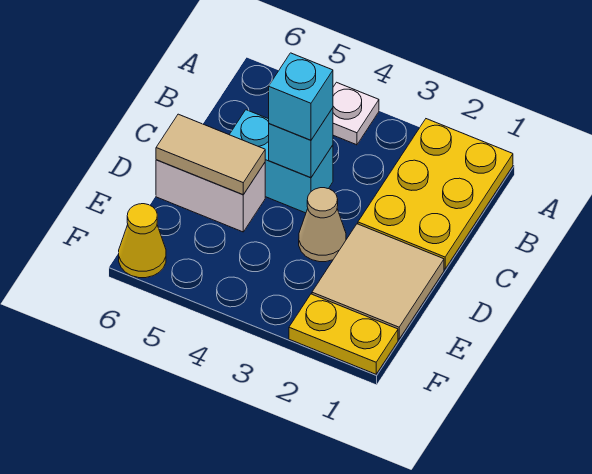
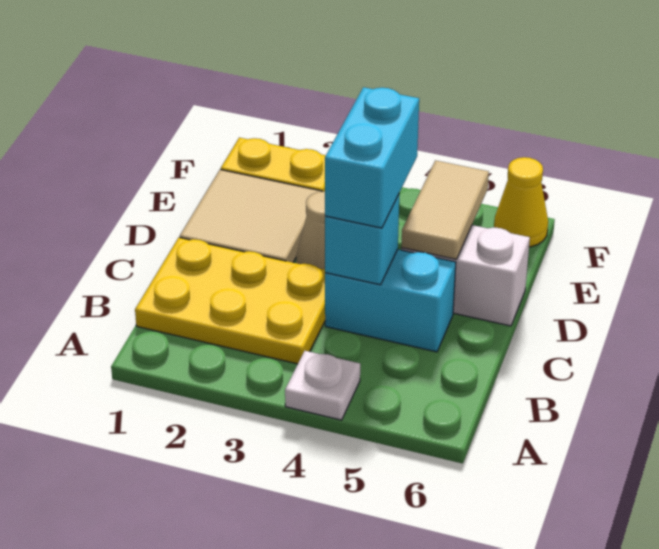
yellow plate A1:C2 level 1 -> yellow plate B1:C3 level 1
cyan brick C4 level 3 -> cyan brick C4:D4 level 3
tan tile D5:D6 level 2 -> tan tile D5:E5 level 2

